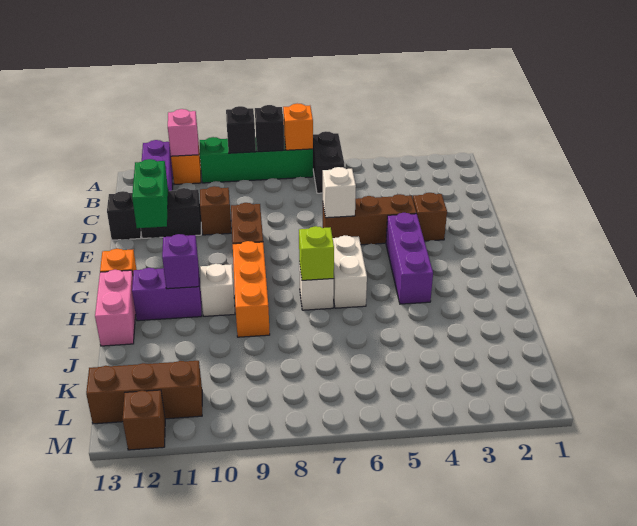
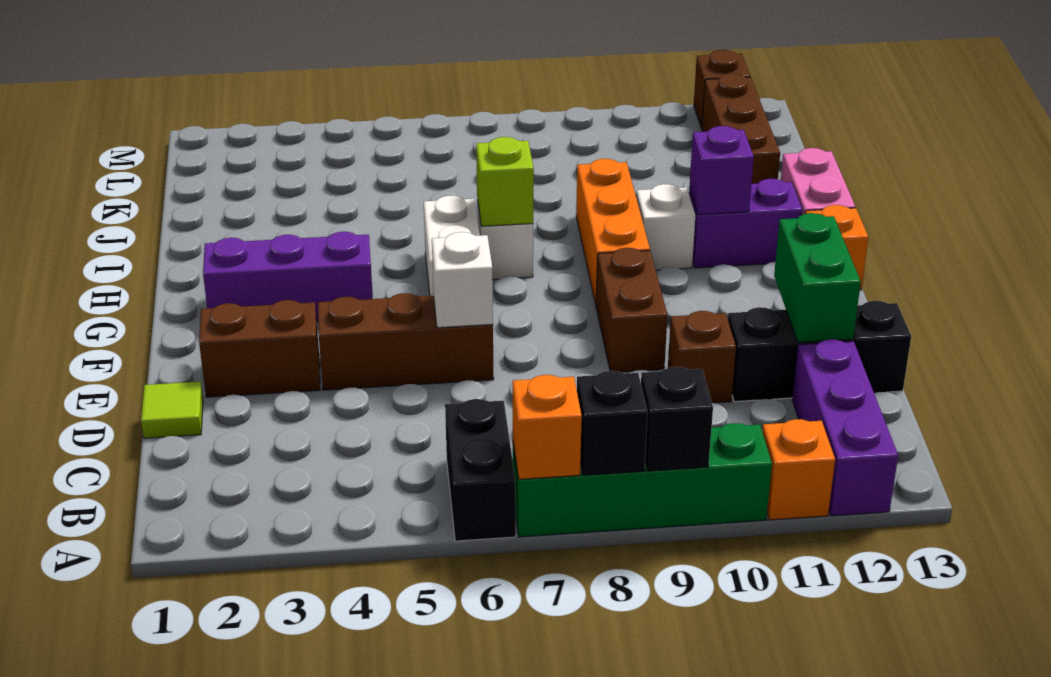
pink brick A11 level 2 -> none
none -> lime tile D1 level 1
brown brick E3 level 1 -> brown brick E2:E3 level 1
purple brick F4:H4 level 1 -> purple brick G2:G4 level 1
brown brick L11:L13 level 1 -> brown brick J12:L12 level 1

